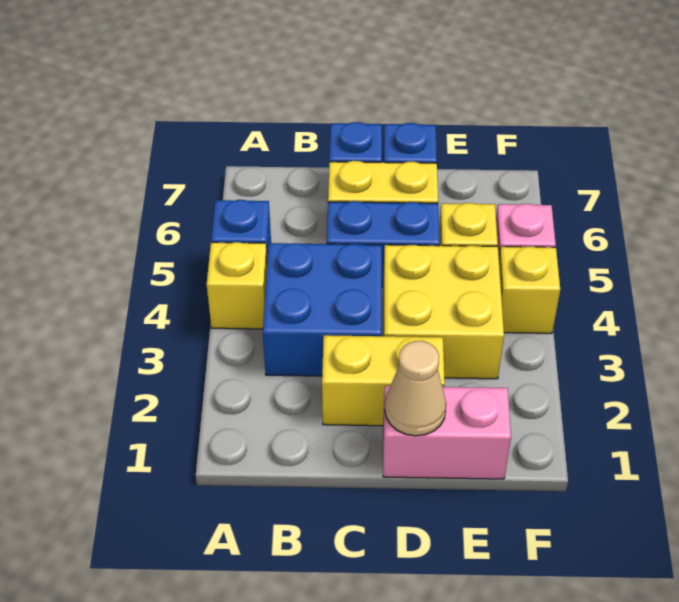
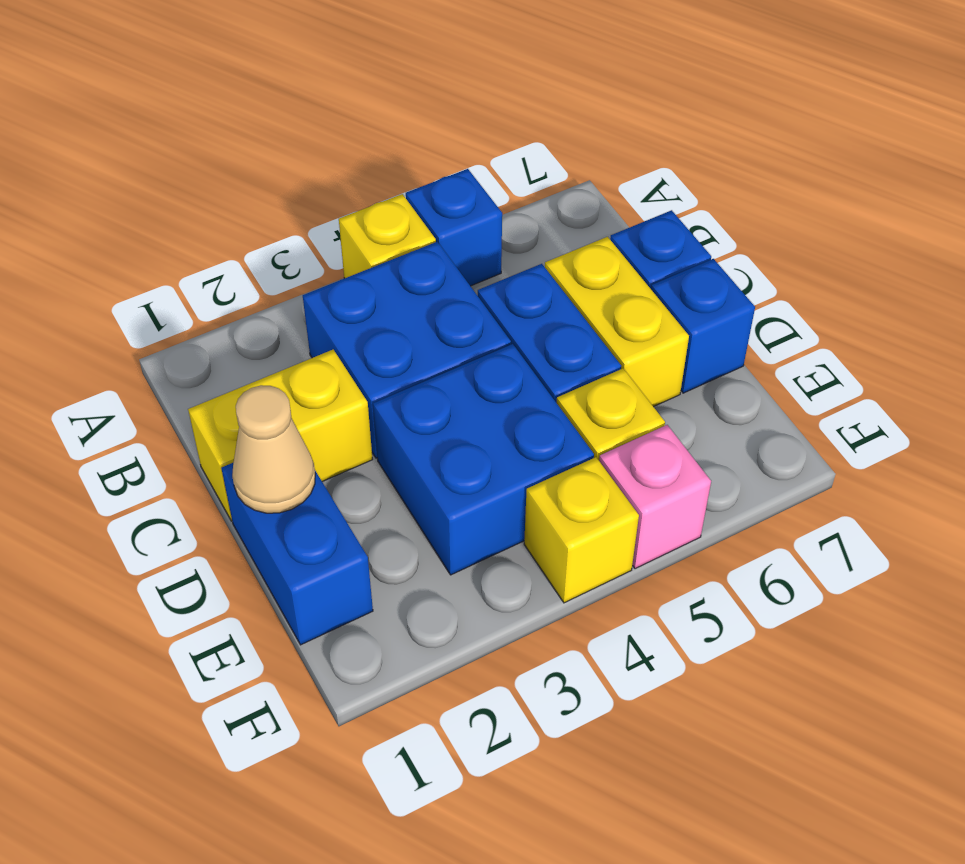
yellow brick C2:D2 level 1 -> yellow brick C1:C2 level 1
pink brick D1:E1 level 1 -> blue brick D1:E1 level 1
yellow brick D3:E4 level 1 -> blue brick D3:E4 level 1

